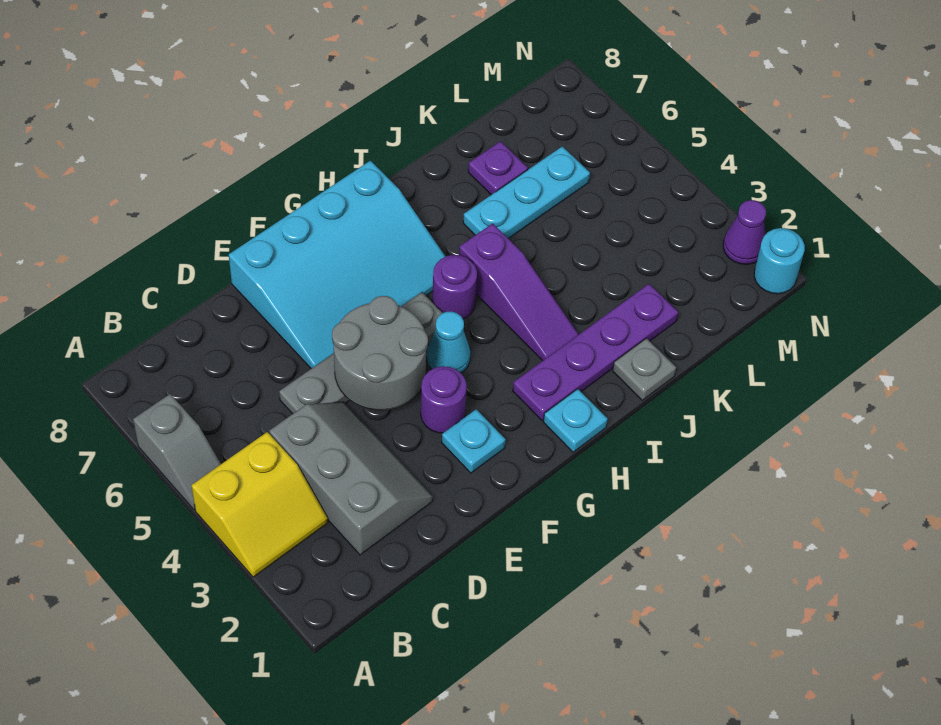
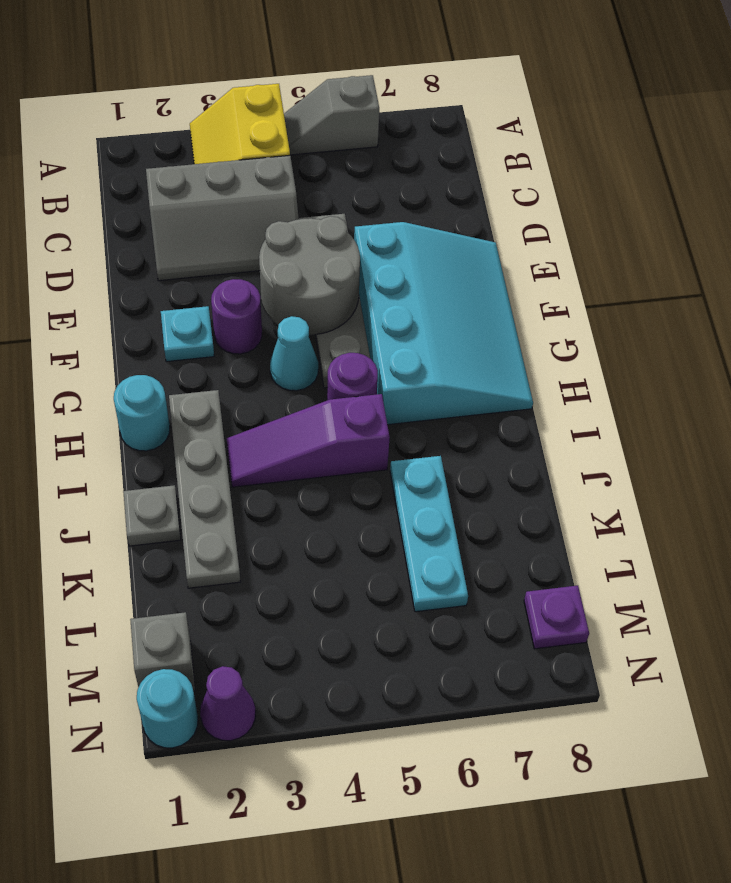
cyan slope E6:H8 level 1 top 8 -> cyan slope E6:H8 level 1 top 6
cyan plate H1 level 1 -> cyan round brick H1 level 1
purple plate H2:K2 level 1 -> grey plate H2:K2 level 1
purple plate K7 level 1 -> purple plate M8 level 1
none -> grey brick M1 level 1

